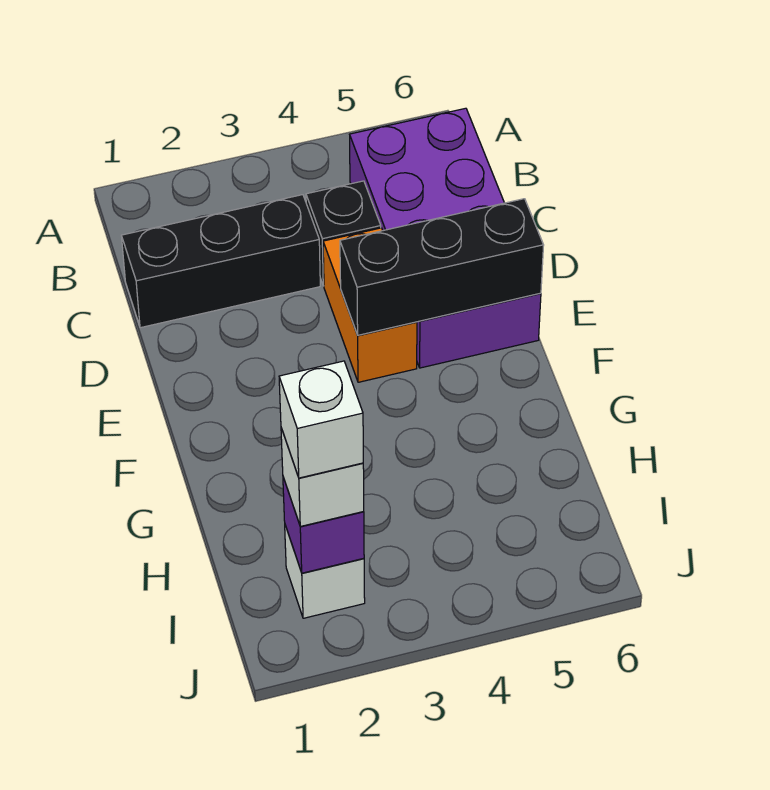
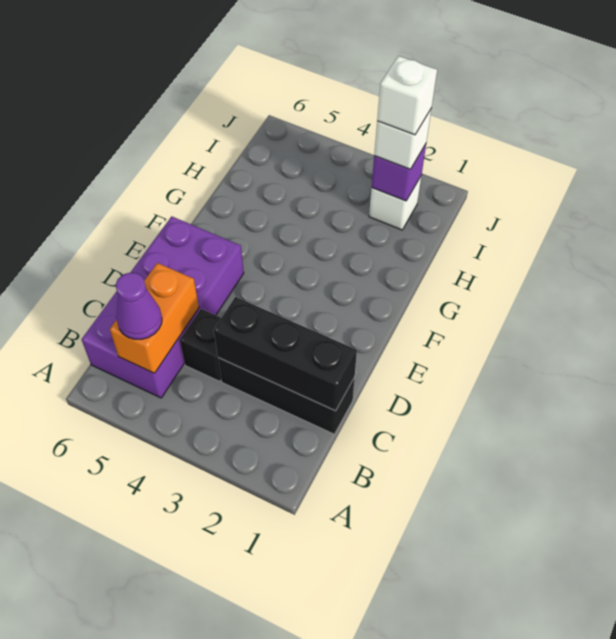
none -> purple cone B5 level 3
orange brick D4:E4 level 1 -> orange brick B5:C5 level 2
black brick E4:E6 level 2 -> black brick C1:C3 level 2

